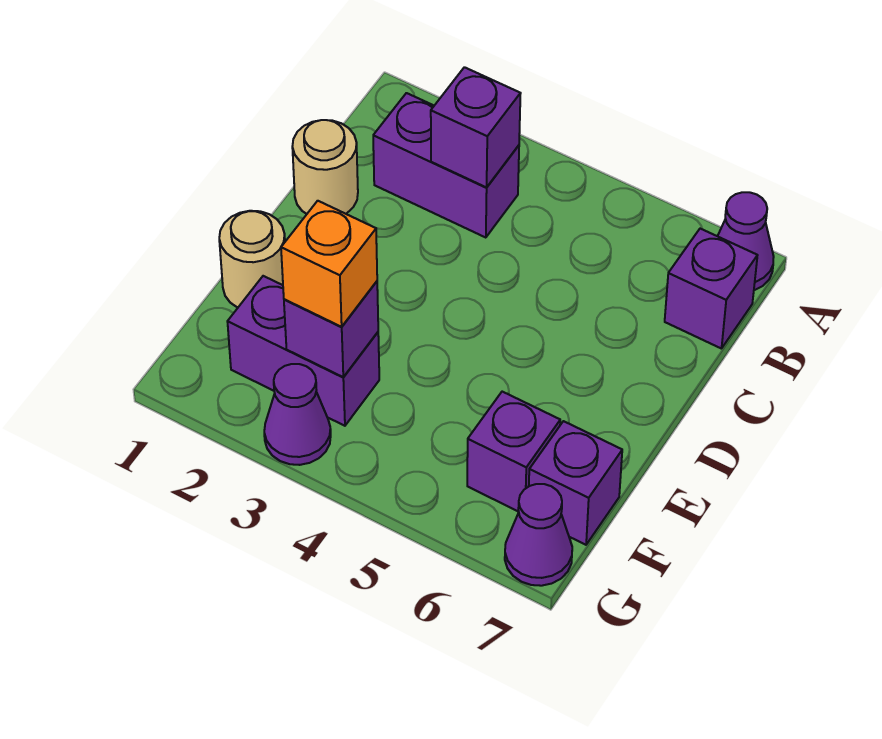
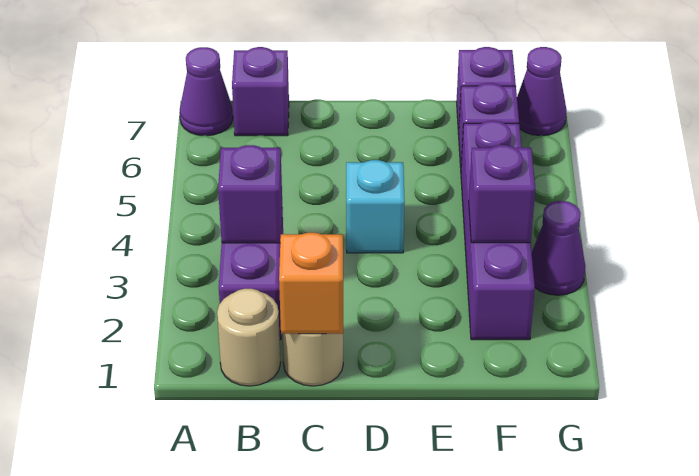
none -> cyan brick D4 level 1
tan round brick E1 level 1 -> tan round brick B1 level 1
purple brick F2:F3 level 1 -> purple brick F2:F5 level 1
orange brick F3 level 3 -> orange brick C1 level 2

